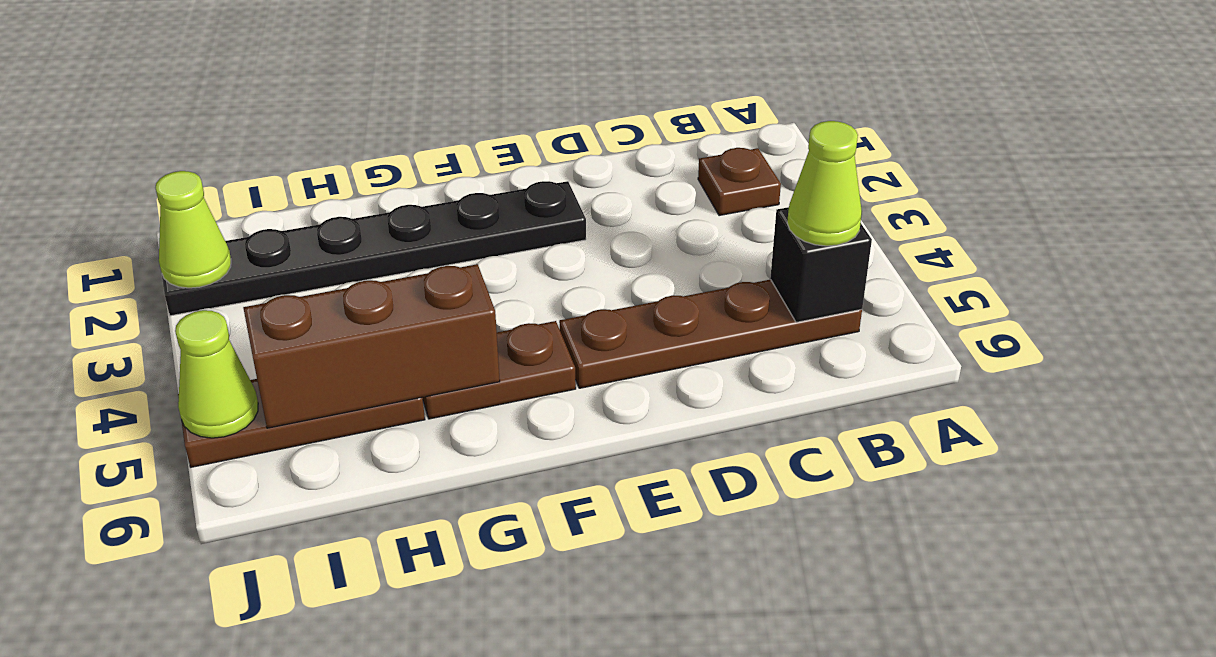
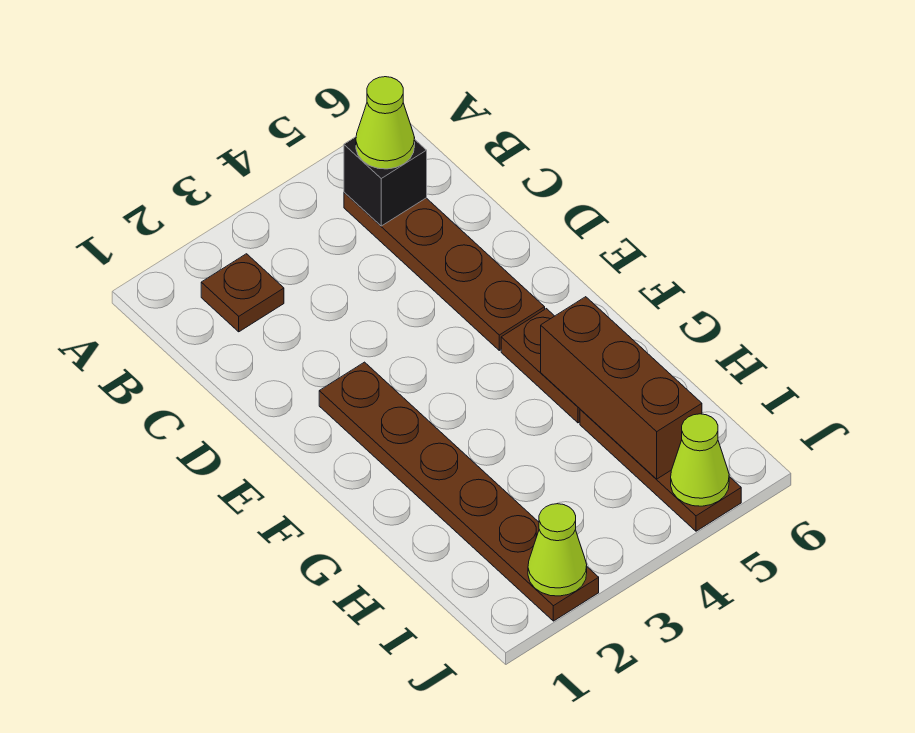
black plate E2:J2 level 1 -> brown plate E2:J2 level 1

